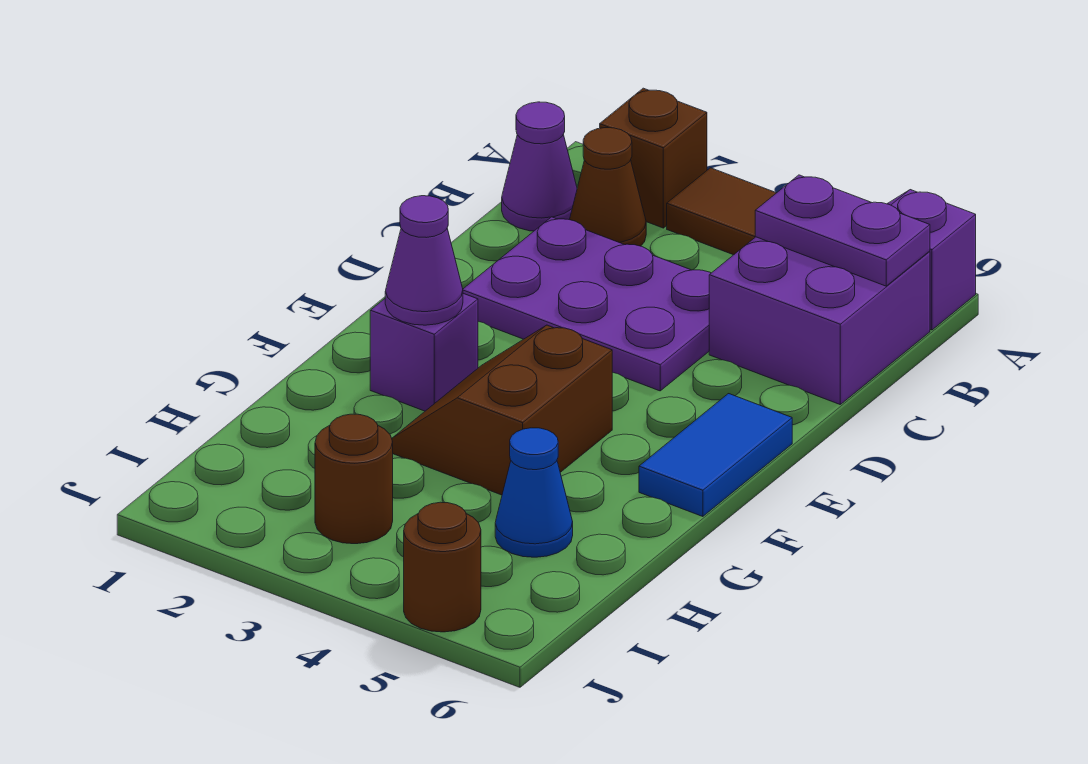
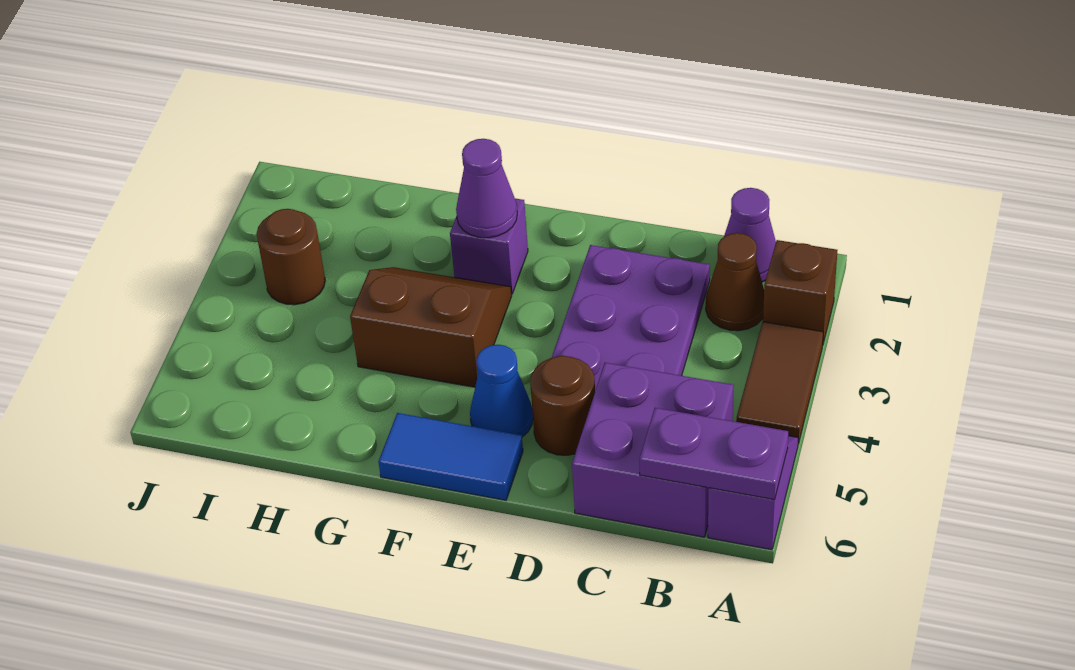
purple plate B5:B6 level 2 -> purple plate A6:B6 level 2
blue cone H5 level 1 -> blue cone E5 level 1
brown round brick J5 level 1 -> brown round brick D5 level 1

